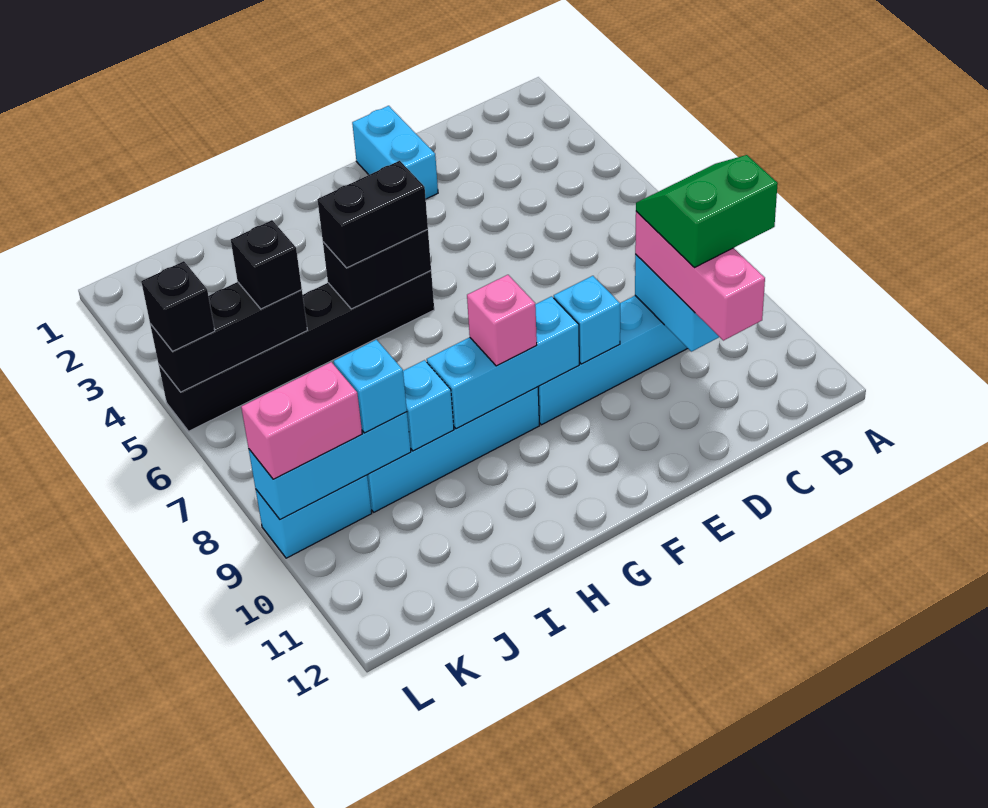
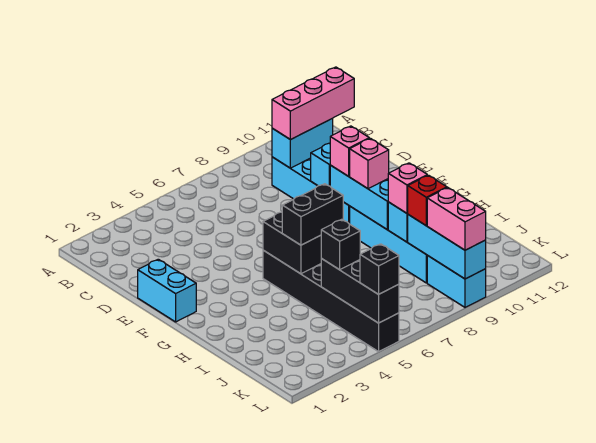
green slope B9:C10 level 4 top 10 -> none
cyan brick E1:E2 level 1 -> cyan brick E1:F1 level 1
none -> pink brick F9 level 3
black brick G5:H5 level 3 -> black brick H5:H6 level 3
none -> pink brick I9 level 3
cyan brick J9 level 3 -> red brick J9 level 3

